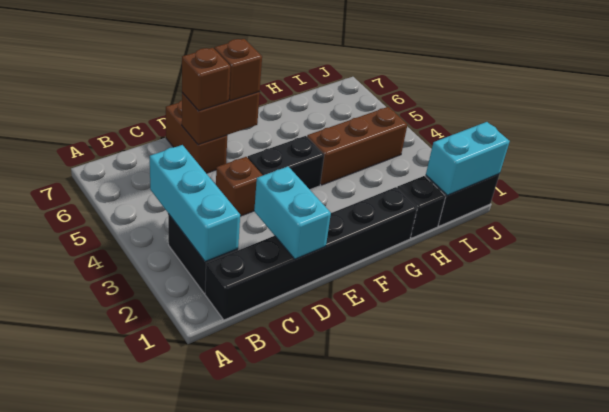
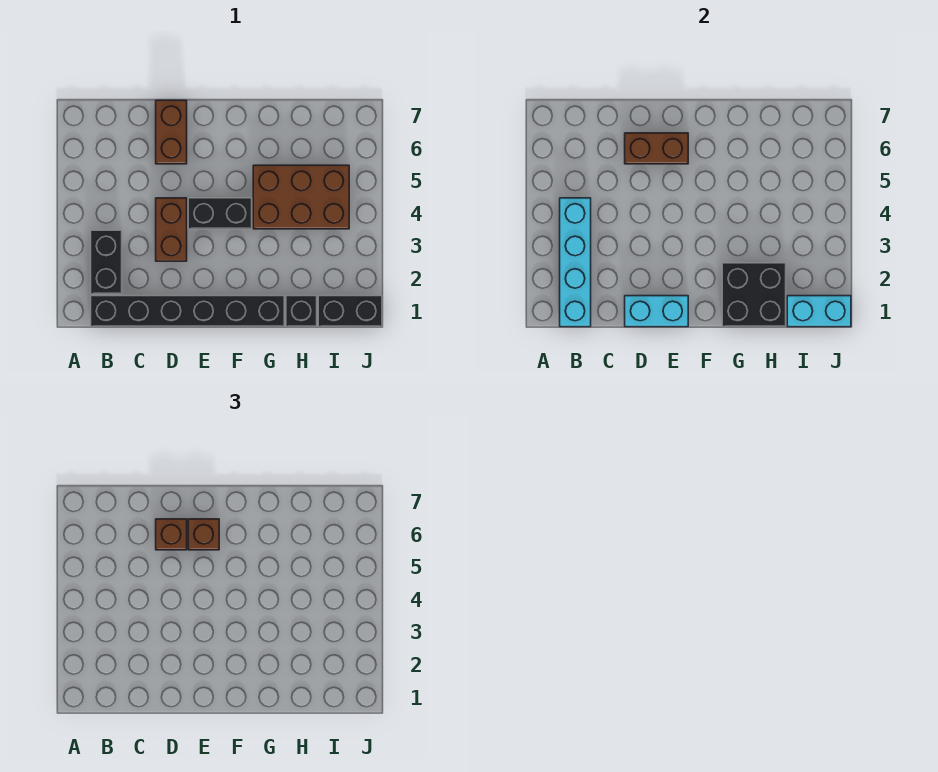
cyan brick B2:B4 level 2 -> cyan brick B1:B4 level 2
cyan brick D1:D2 level 2 -> cyan brick D1:E1 level 2
brown brick D4 level 1 -> brown brick D3:D4 level 1
none -> black brick G1:H2 level 2
brown brick G4:I4 level 1 -> brown brick G4:I5 level 1

